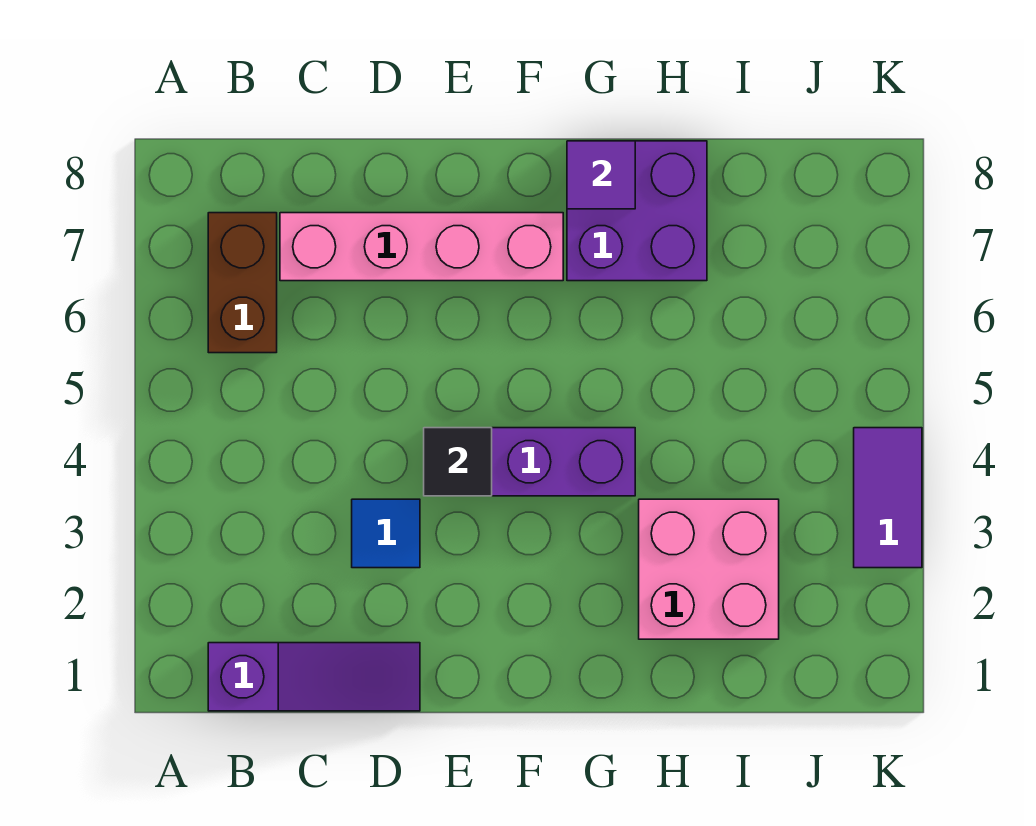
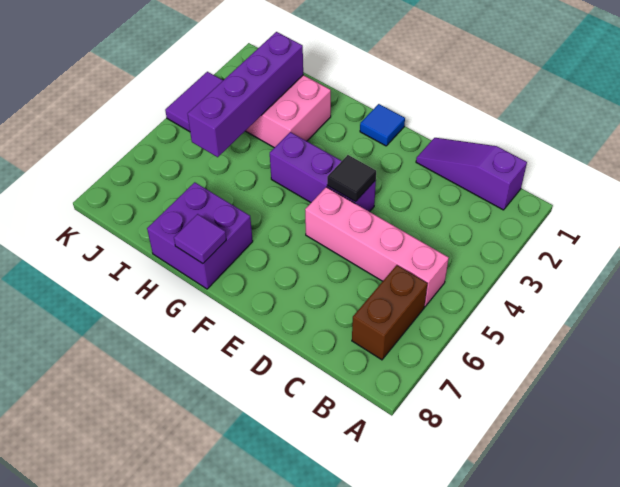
pink brick C7:F7 level 1 -> pink brick B5:E5 level 1
blue tile D3 level 1 -> blue tile F1 level 1
none -> purple brick I2:I5 level 2

